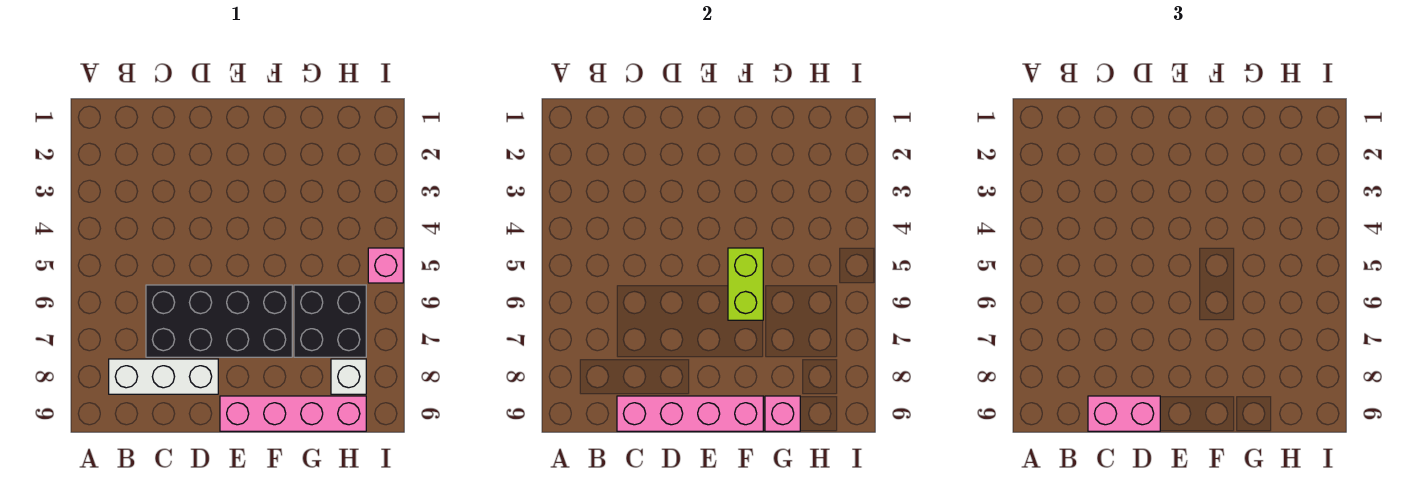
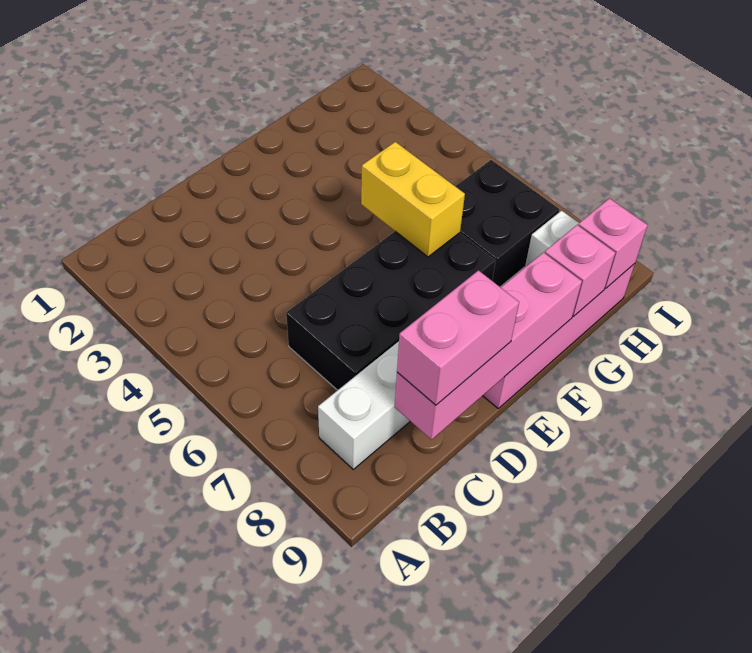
lime brick F5:F6 level 2 -> yellow brick F5:F6 level 2
pink brick I5 level 1 -> pink brick H9 level 2

